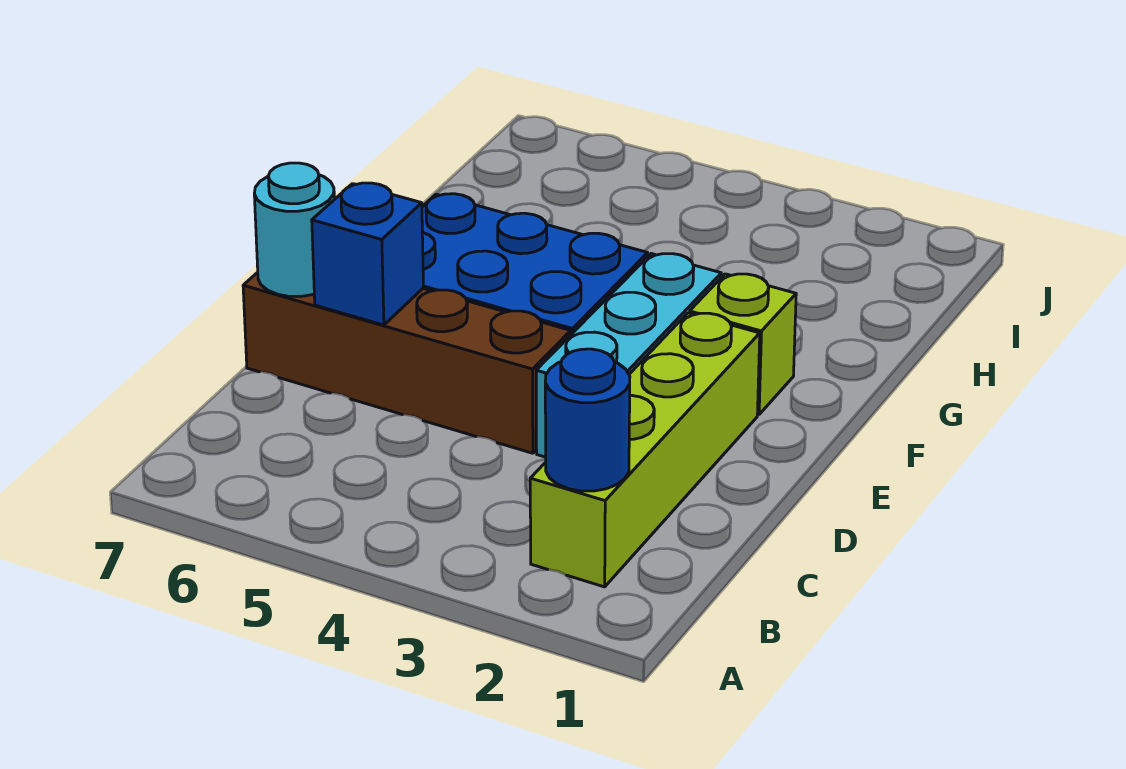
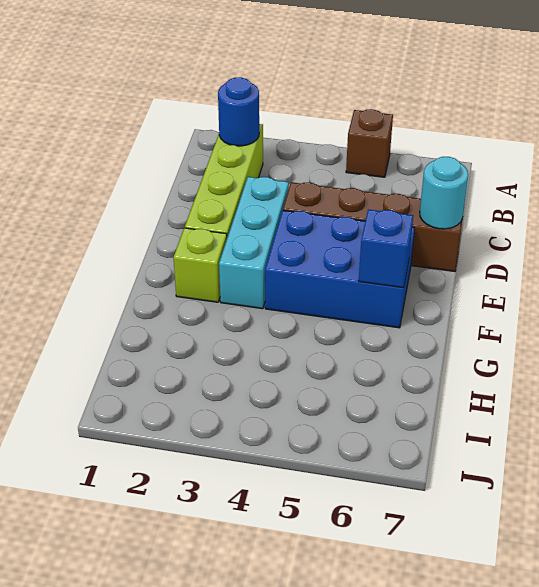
none -> brown brick A5 level 1
blue brick D6 level 2 -> blue brick F6 level 2

